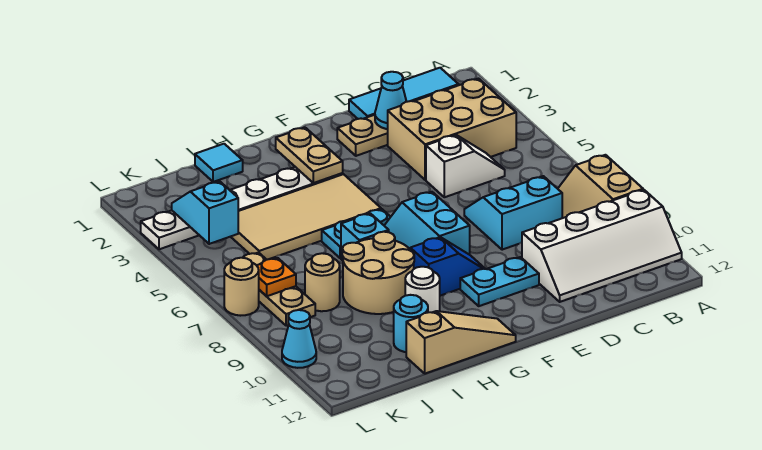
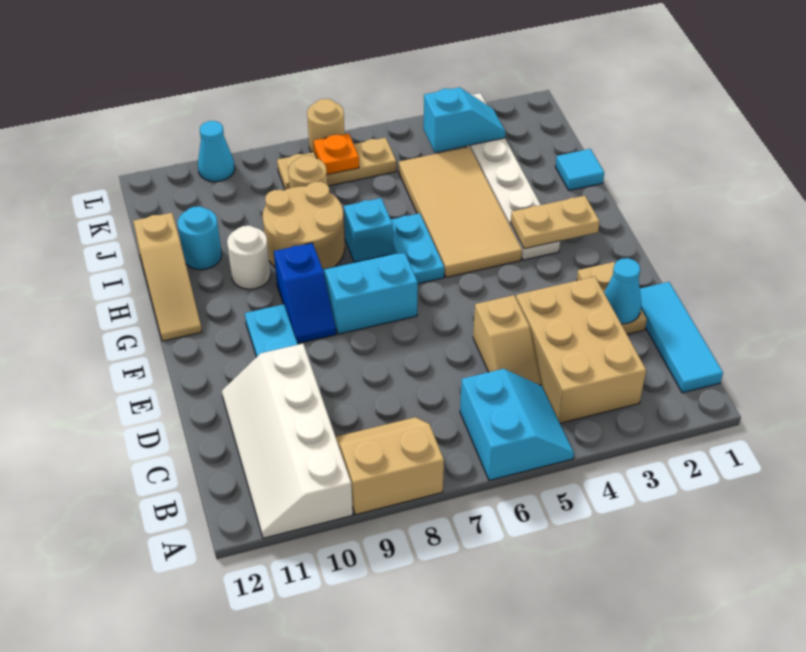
white slope C5:D5 level 1 top D -> tan slope C5:D5 level 1 top D
cyan slope C7:D8 level 1 top 8 -> cyan slope A5:B6 level 1 top 6

